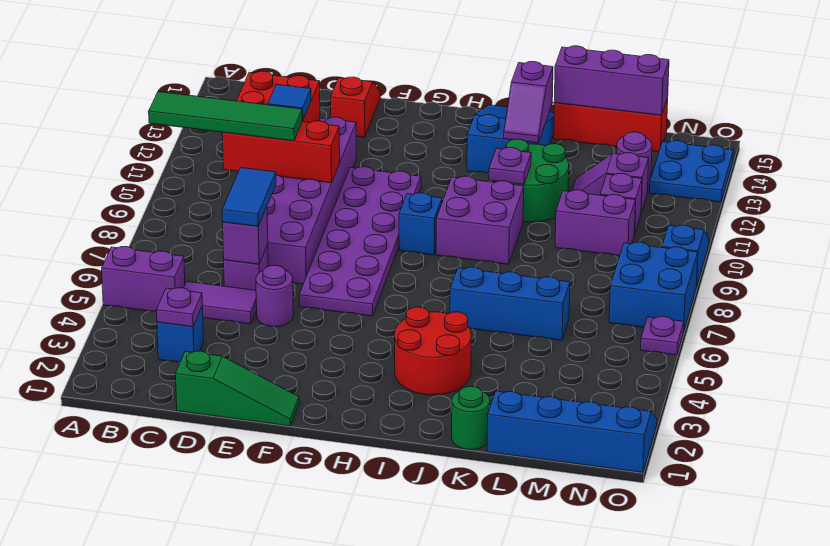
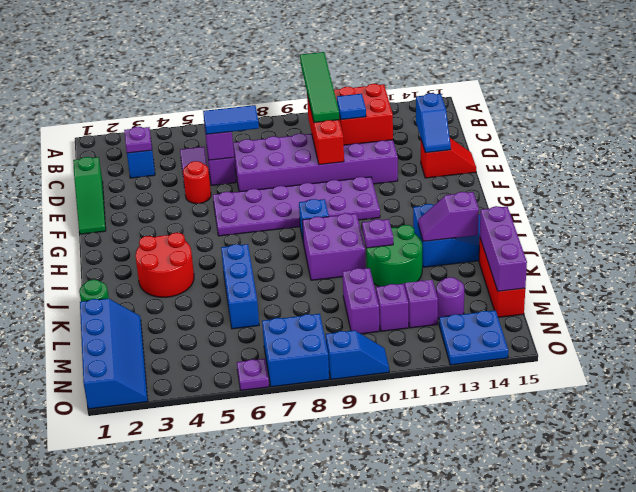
purple brick A5:B5 level 1 -> none
none -> blue slope D14:E14 level 2 top D
purple round brick E5 level 1 -> red round brick E5 level 1

